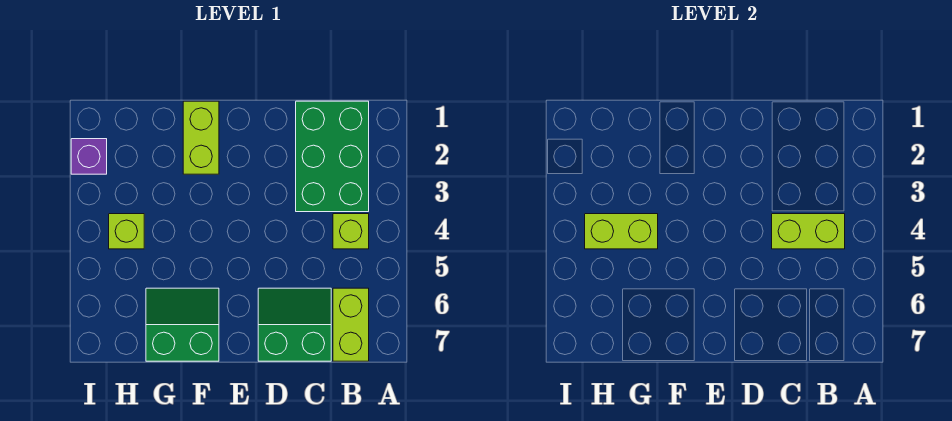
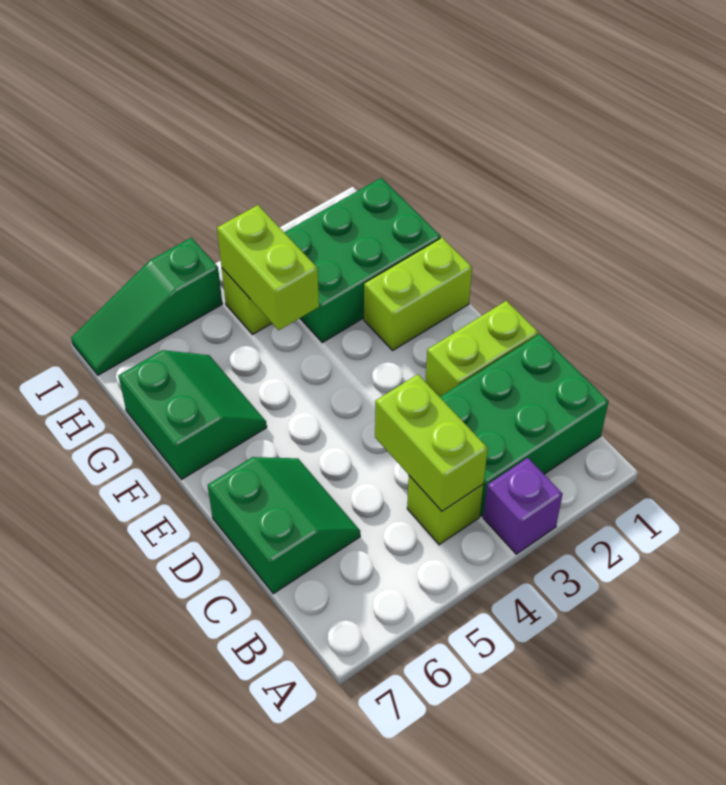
lime brick B6:B7 level 1 -> lime brick D1:D2 level 1
none -> green brick G1:H3 level 1
purple brick I2 level 1 -> purple brick A3 level 1
none -> green slope I5:I7 level 1 top 5

